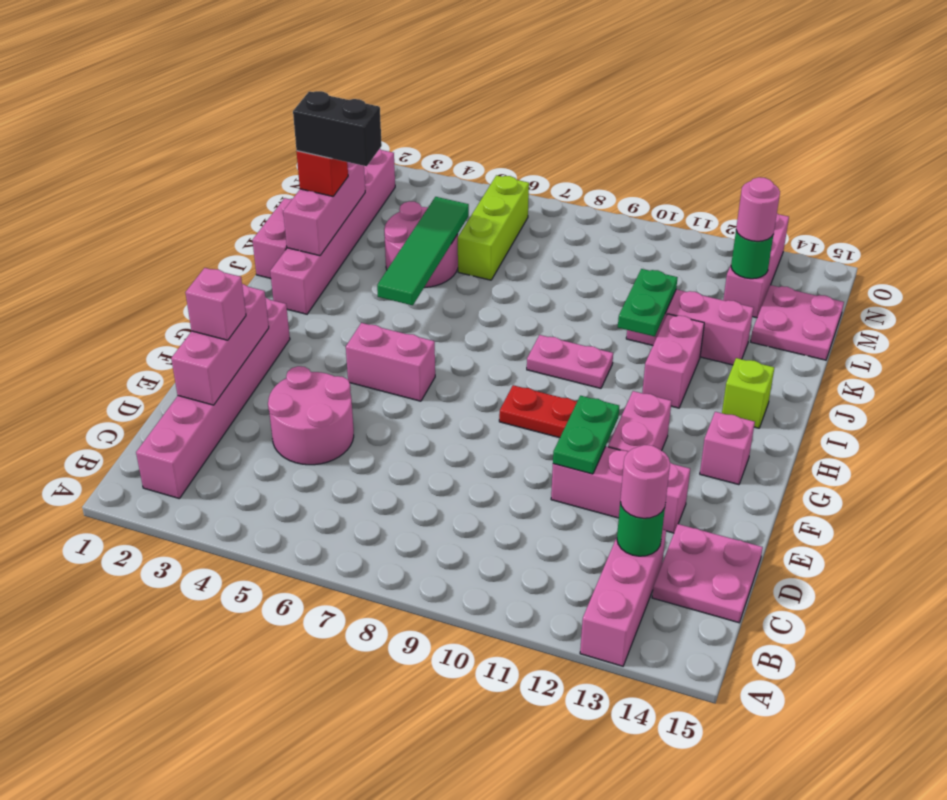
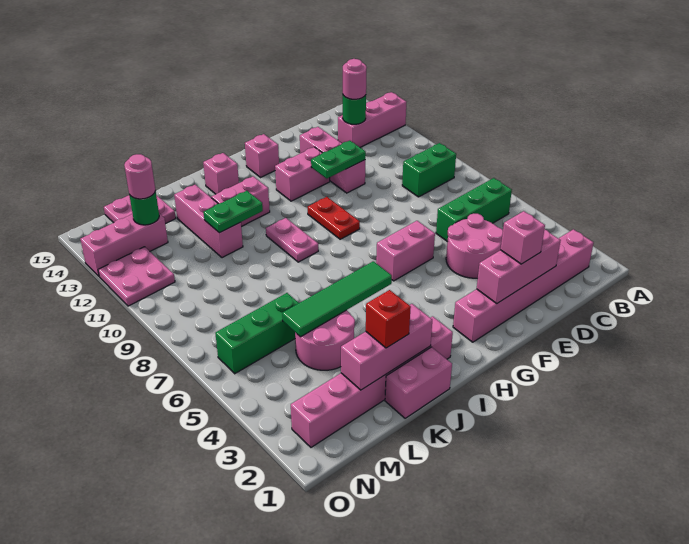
none -> green brick B6:D6 level 1
none -> green brick B9:C9 level 1
pink plate C14:D15 level 1 -> pink plate N11:O12 level 1
pink brick G5:G6 level 1 -> pink brick F6:G6 level 1
lime brick I14 level 1 -> pink brick I14 level 1
black brick K2:K3 level 4 -> none
lime brick L6:N6 level 1 -> green brick L6:N6 level 1

